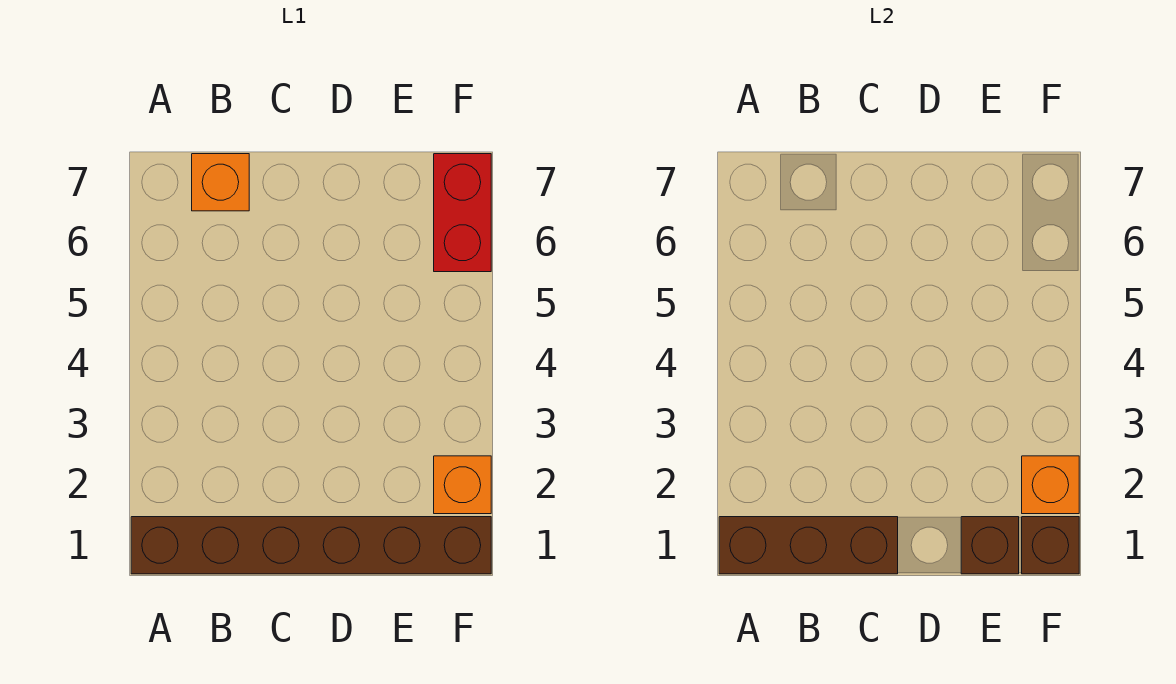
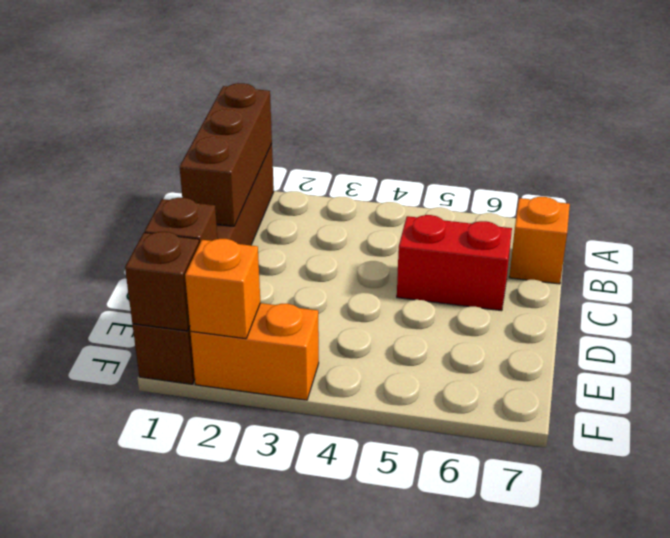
orange brick F2 level 1 -> orange brick F2:F3 level 1
red brick F6:F7 level 1 -> red brick C5:C6 level 1

